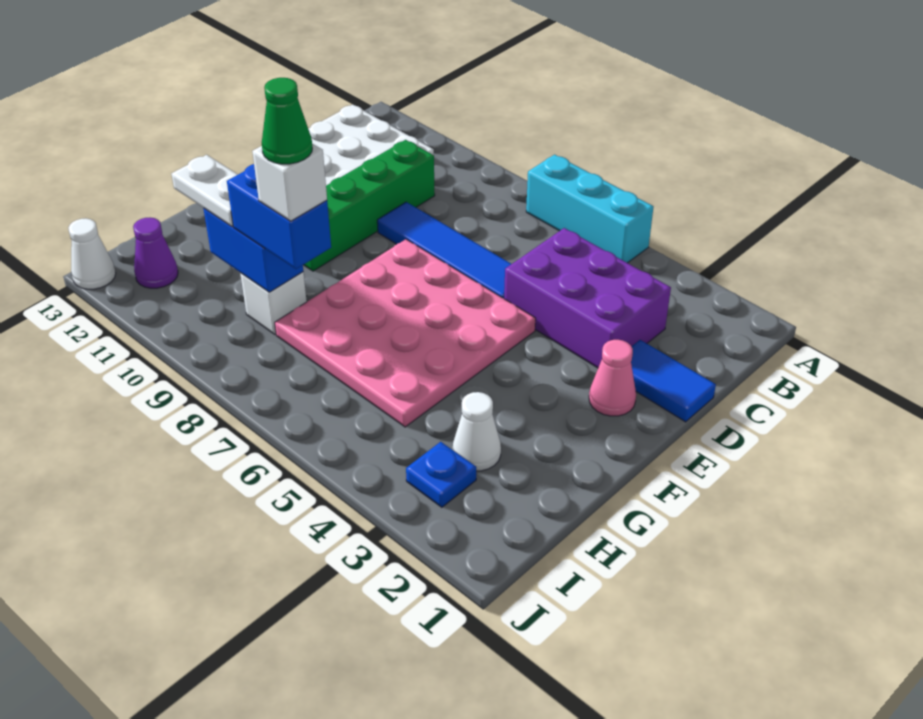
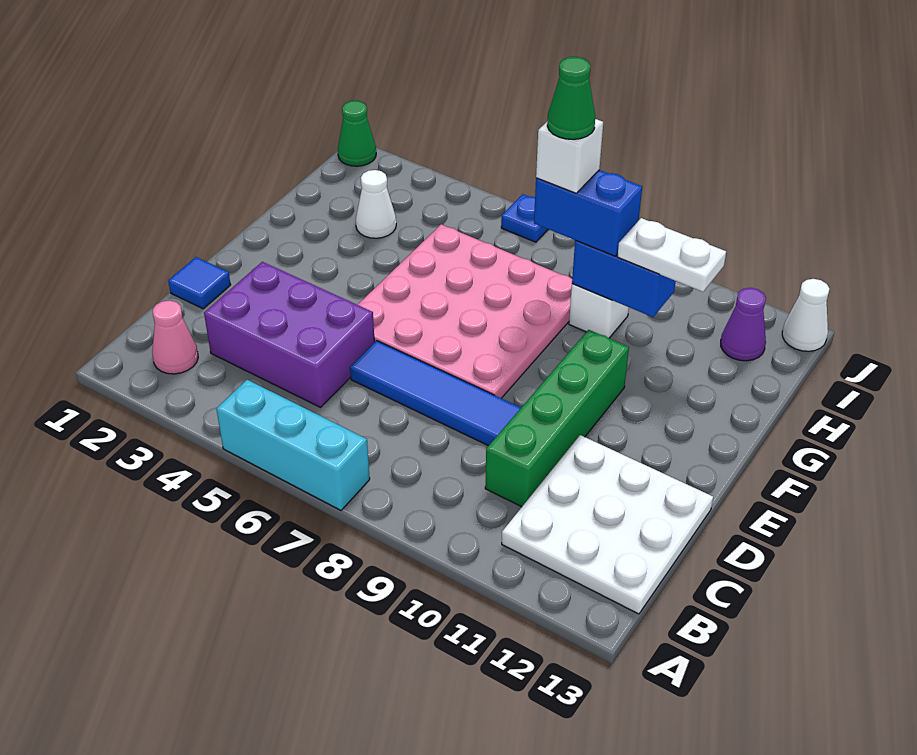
blue tile D1:D2 level 1 -> blue tile D1 level 1
pink cone E2 level 1 -> pink cone B2 level 1
blue plate I3 level 1 -> blue plate J6 level 1
none -> green cone J1 level 1

